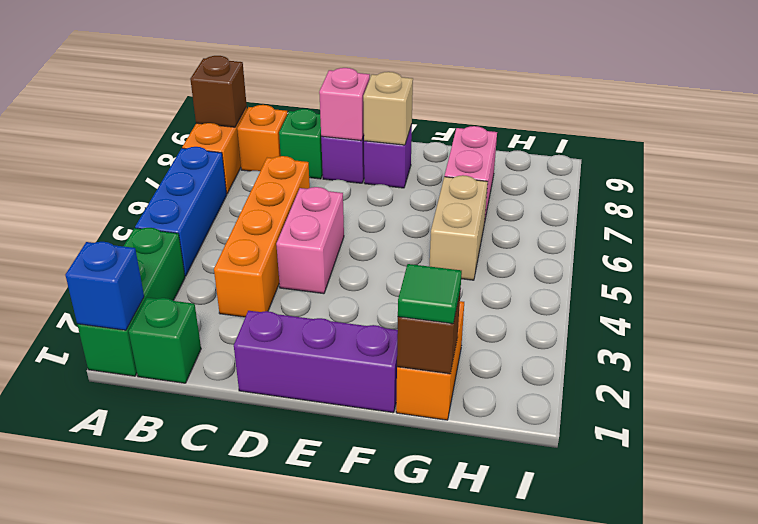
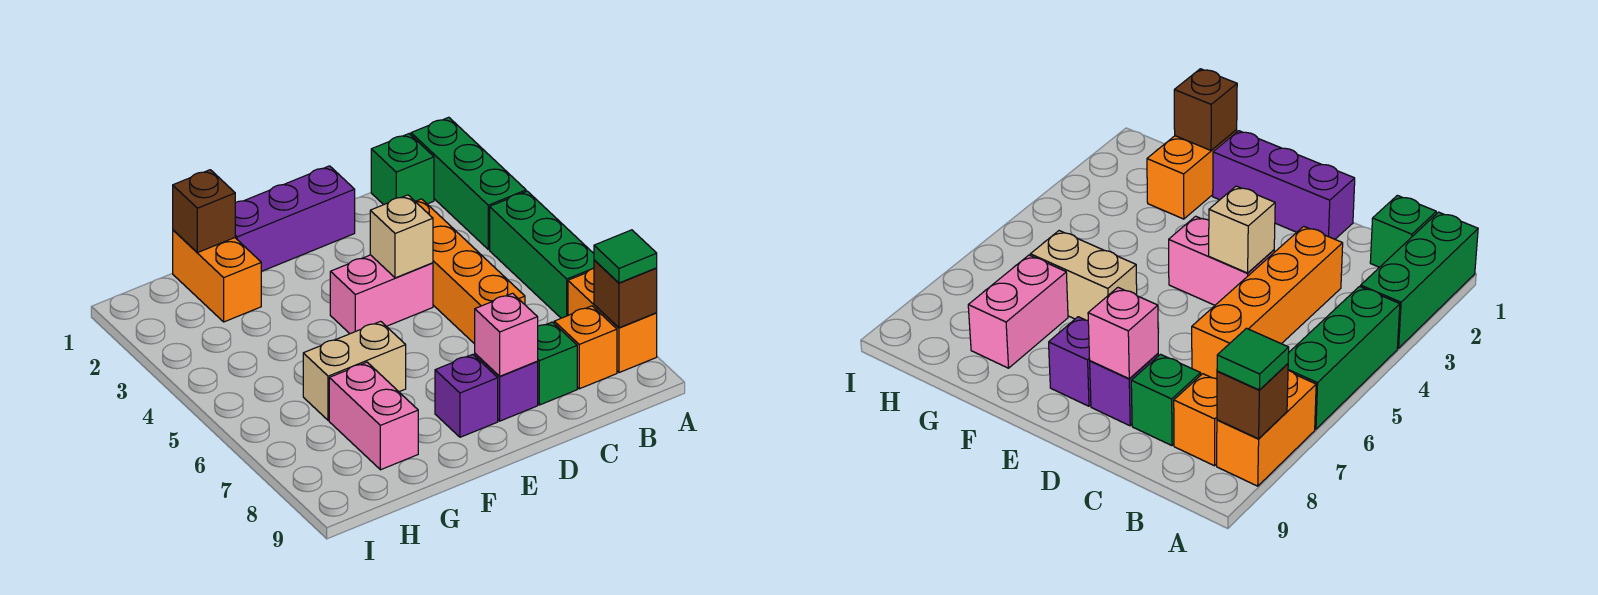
blue brick A1 level 2 -> none
blue brick A4:A6 level 1 -> green brick A4:A6 level 1
pink brick D4:D5 level 1 -> pink brick D4:E4 level 1
tan brick E8 level 2 -> tan brick D4 level 2
green tile G1 level 3 -> green tile A8 level 3
tan brick G5:G6 level 1 -> tan brick F6:G6 level 1

